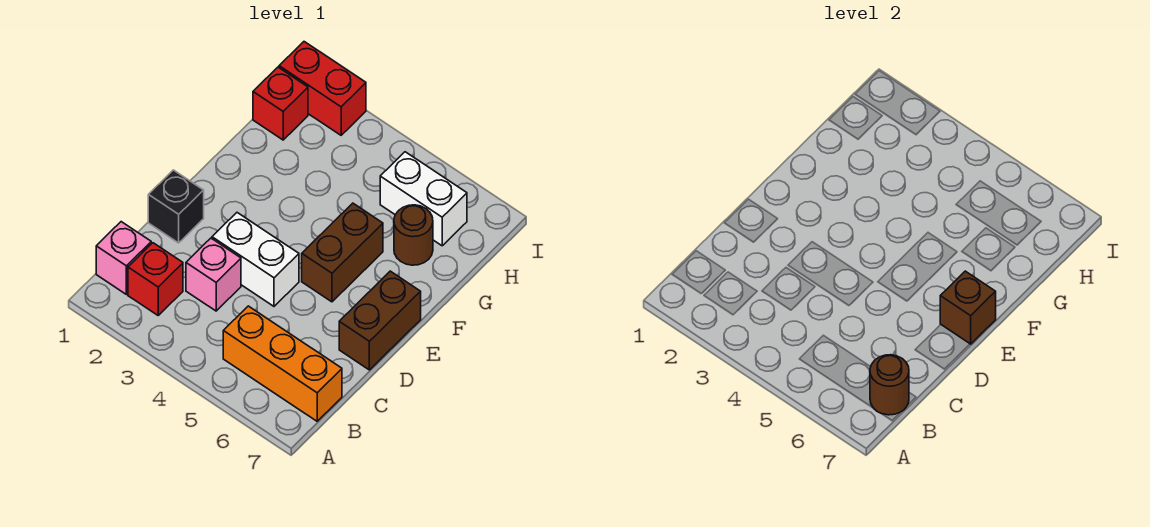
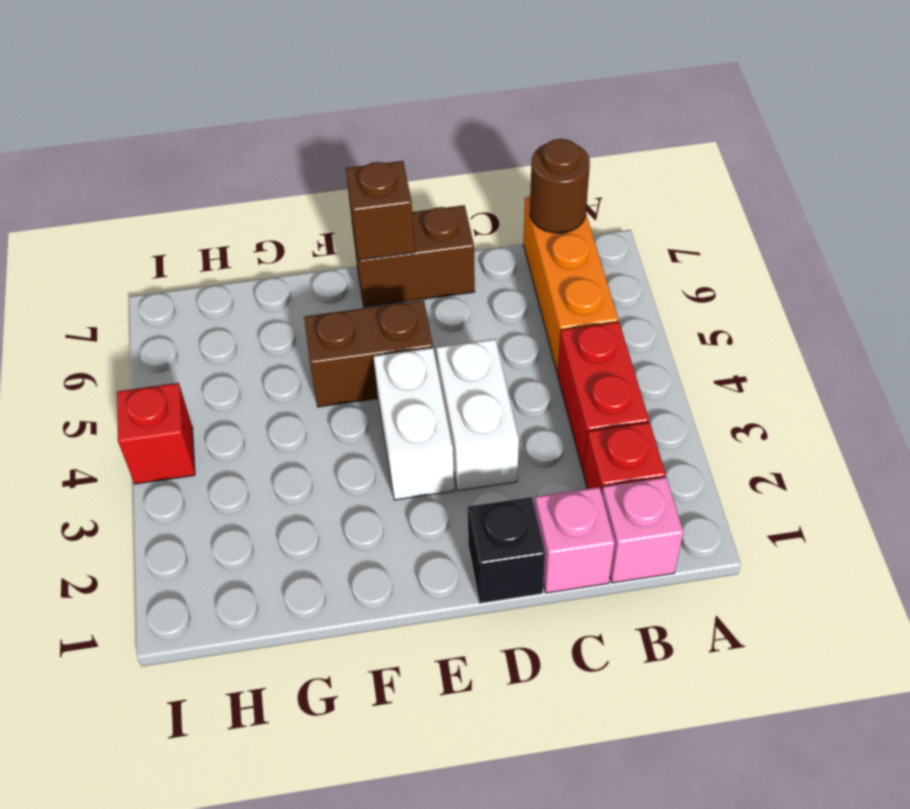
pink brick C3 level 1 -> pink brick C1 level 1
brown round brick G6 level 1 -> none
red brick H1 level 1 -> red brick I4 level 1
white brick H5:H6 level 1 -> white brick E3:E4 level 1
red brick I1:I2 level 1 -> red brick B3:B4 level 1

